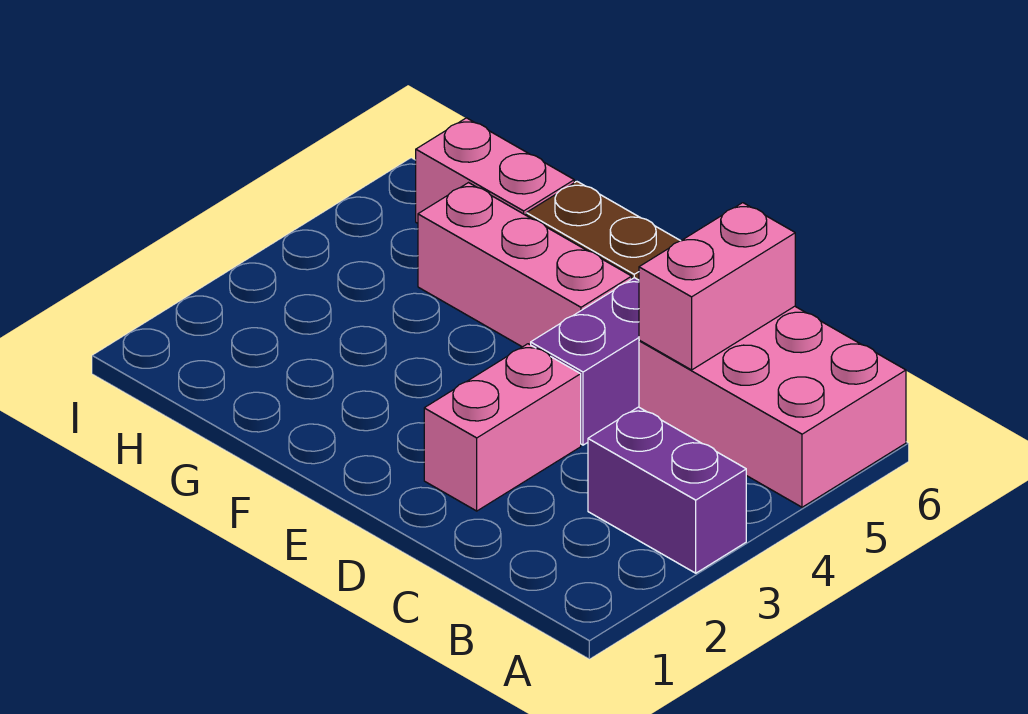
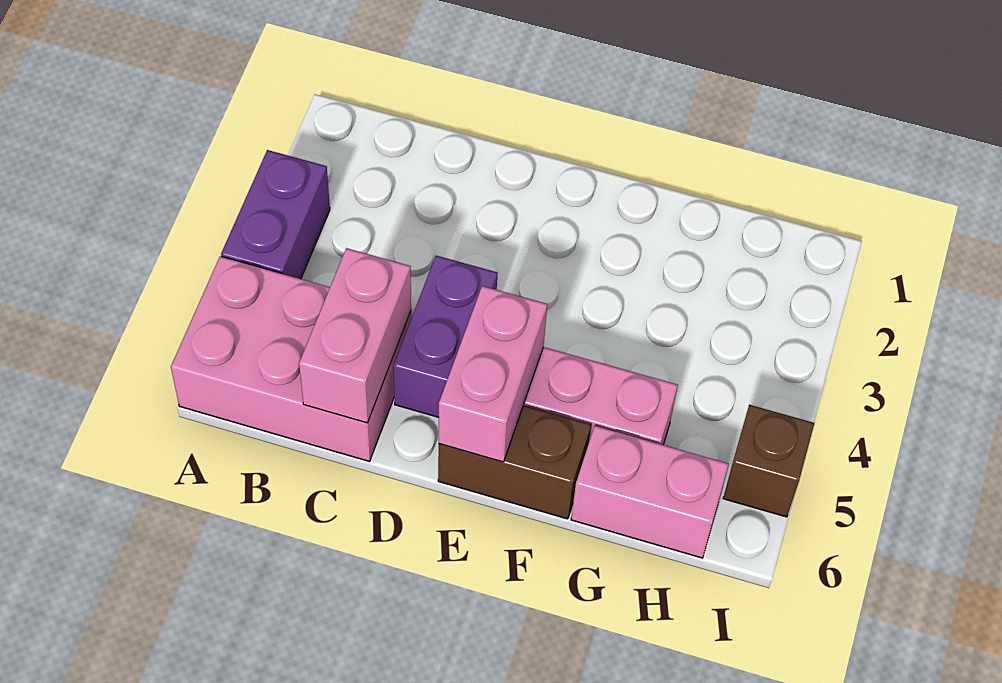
purple brick A3:B3 level 1 -> purple brick A3:A4 level 1
pink brick D2:D3 level 1 -> pink brick E5:E6 level 2
none -> brown brick I5 level 1

